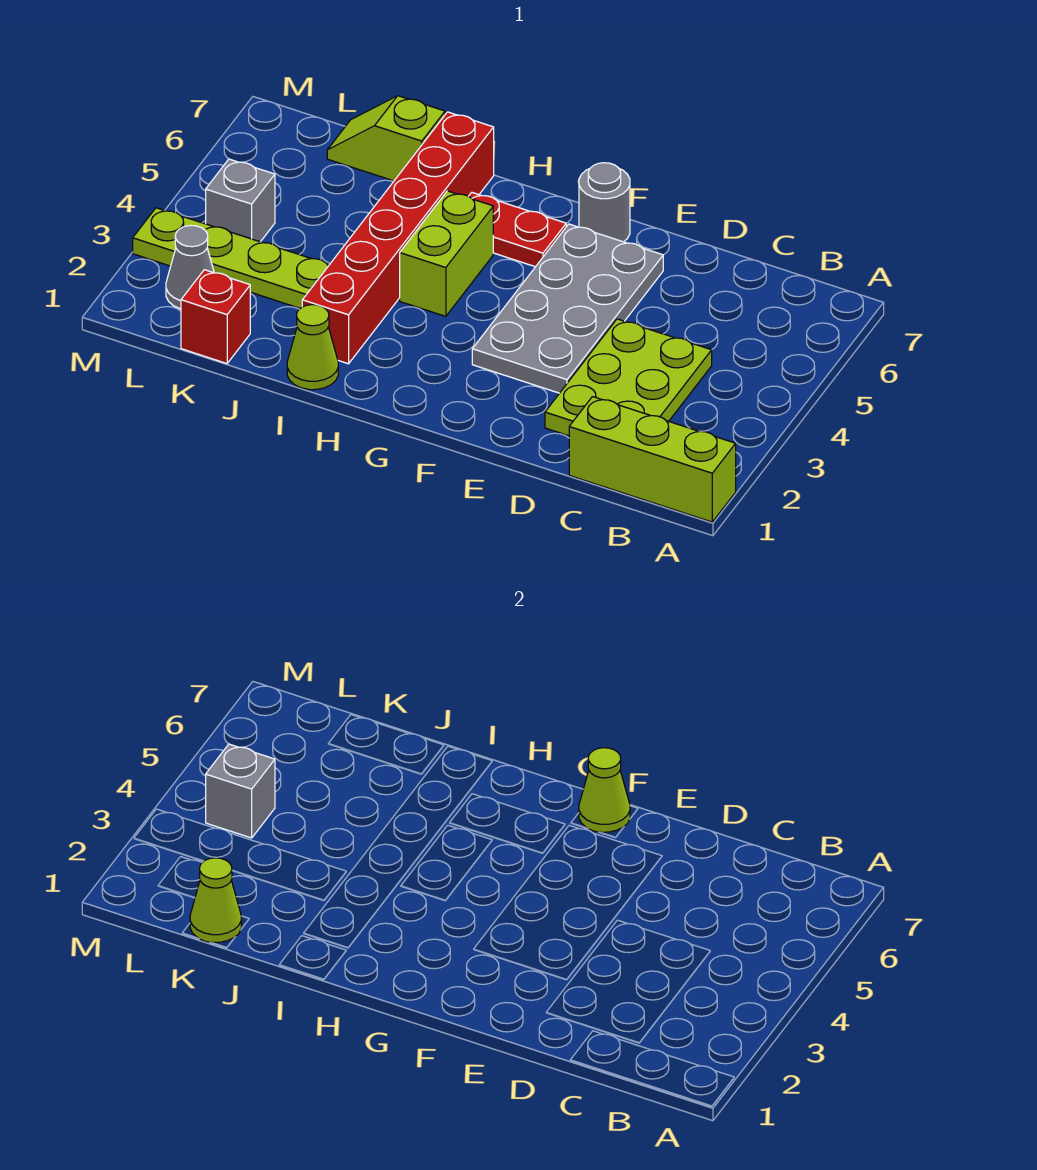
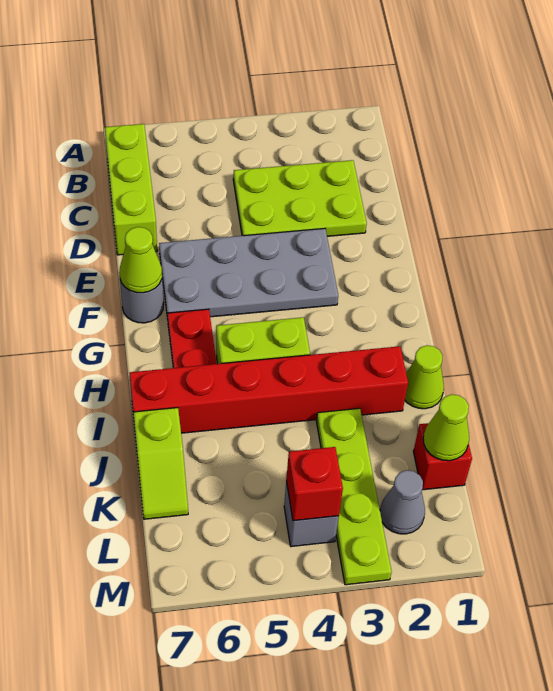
lime brick A1:C1 level 1 -> lime brick B7:D7 level 1
grey brick L4 level 2 -> red brick L4 level 2

